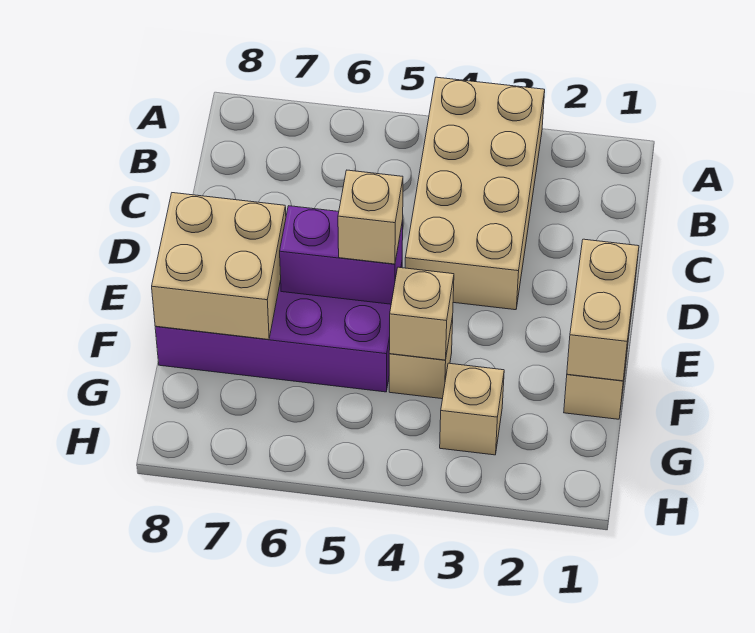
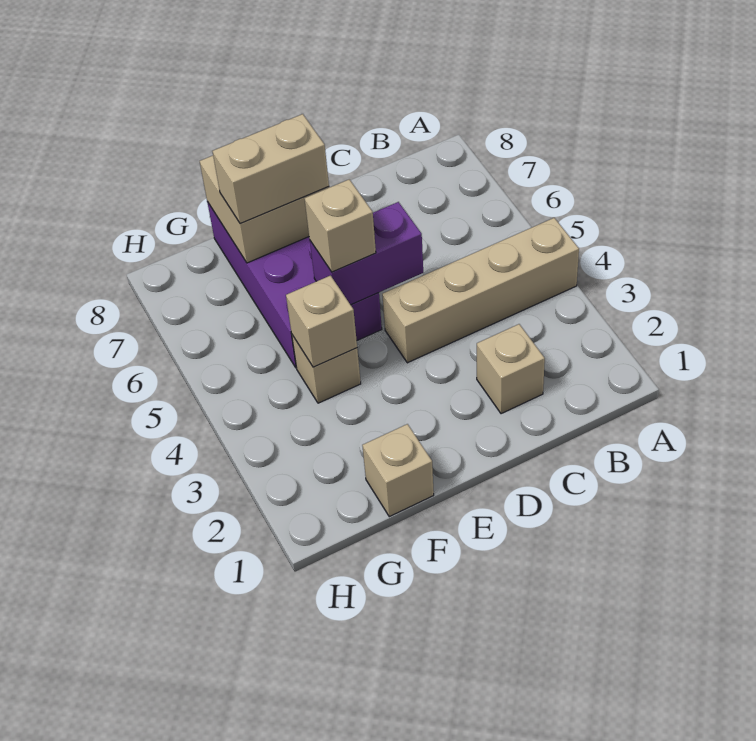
tan brick A3:D4 level 1 -> tan brick A4:D4 level 1
tan brick E1:F1 level 2 -> tan brick E7:F7 level 3
purple brick E5:E6 level 2 -> purple brick D5:E5 level 2
tan brick G3 level 1 -> tan brick C2 level 1

